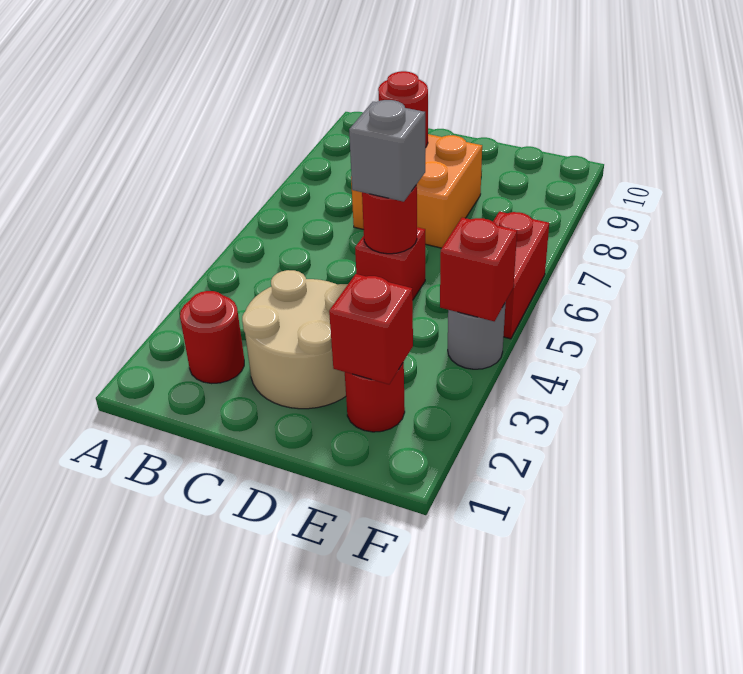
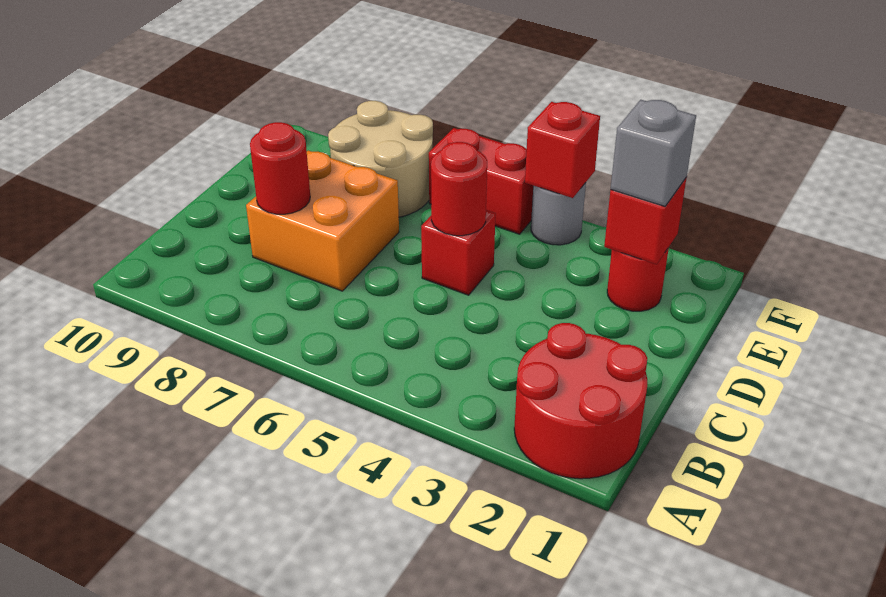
red round brick B2 level 1 -> red round brick A1:B2 level 1
tan round brick C2:D3 level 1 -> tan round brick E7:F8 level 1
grey brick D5 level 3 -> grey brick E2 level 3

